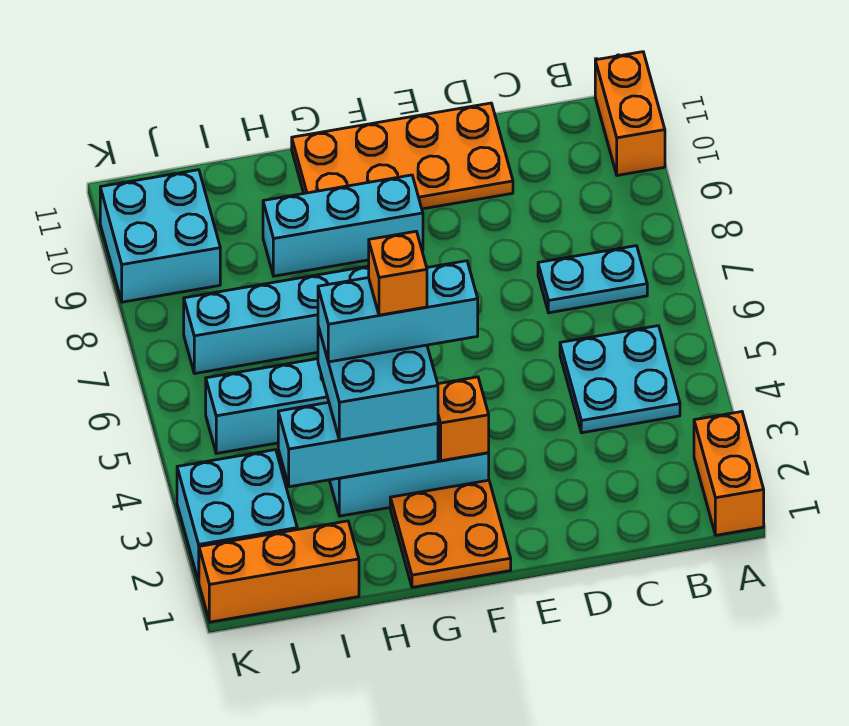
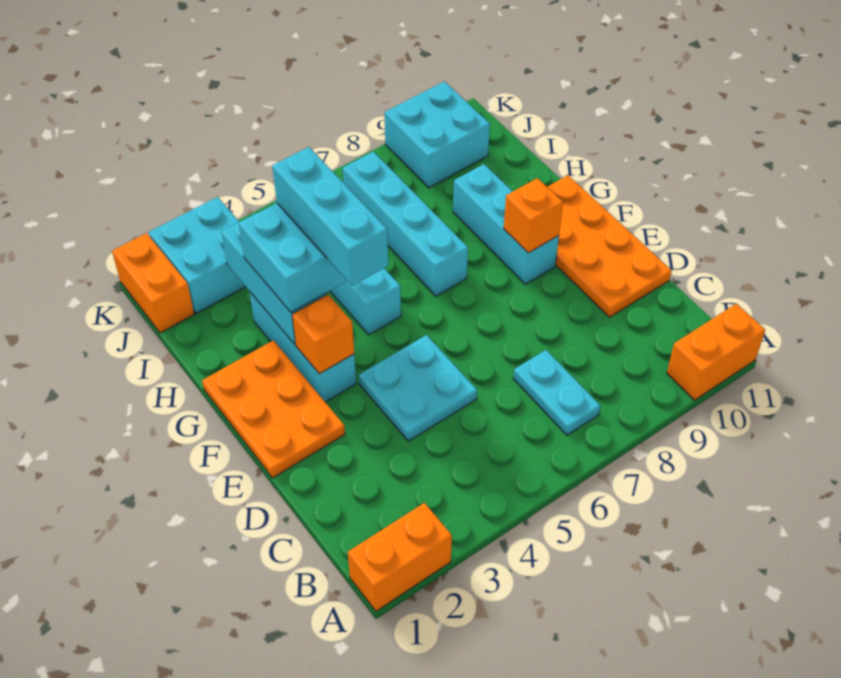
cyan plate B4:C5 level 1 -> cyan plate D4:E5 level 1
orange plate F1:G2 level 1 -> orange plate E1:G2 level 1
orange brick G4 level 5 -> orange brick F9 level 2
orange brick I1:K1 level 1 -> orange brick J1:K1 level 1

